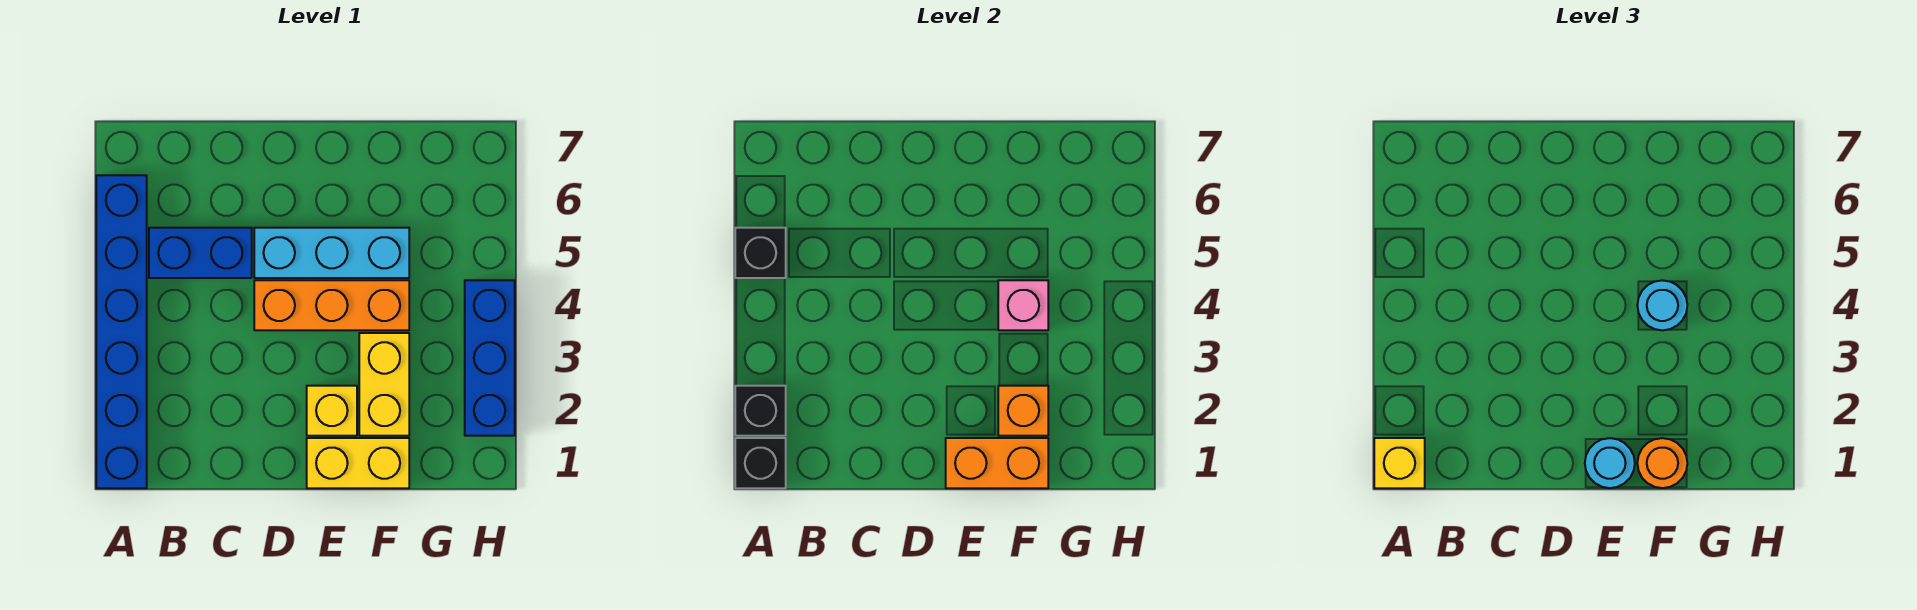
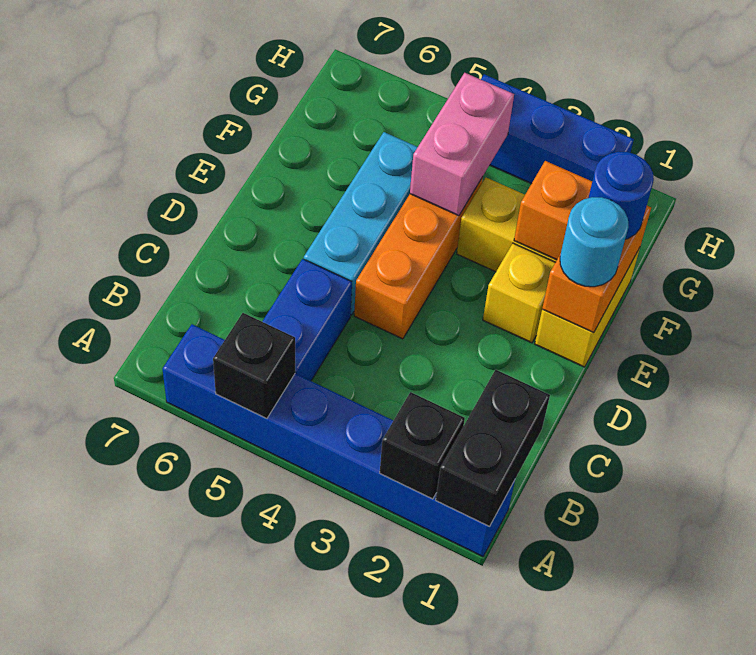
black brick A1 level 2 -> black brick A1:B1 level 2
yellow brick A1 level 3 -> none
orange round brick F1 level 3 -> blue round brick F1 level 3
pink brick F4 level 2 -> pink brick F4:G4 level 2
cyan round brick F4 level 3 -> none

